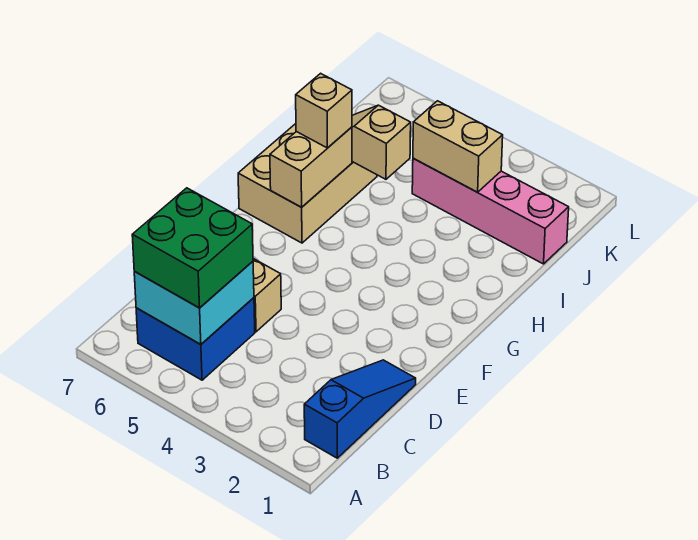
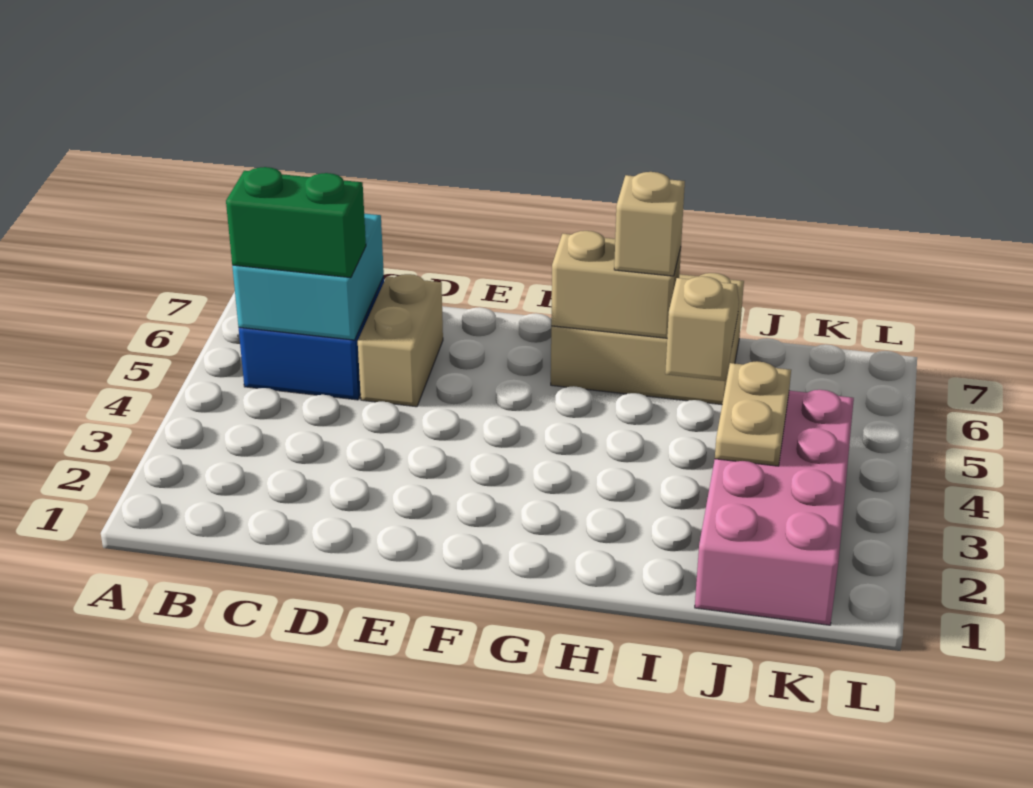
blue slope B1:D1 level 1 top B -> none
green brick B5:C6 level 3 -> green brick B5:C5 level 3
pink brick J1:J4 level 1 -> pink brick J1:K4 level 1
tan brick J3:J4 level 2 -> tan plate J3:J4 level 2

